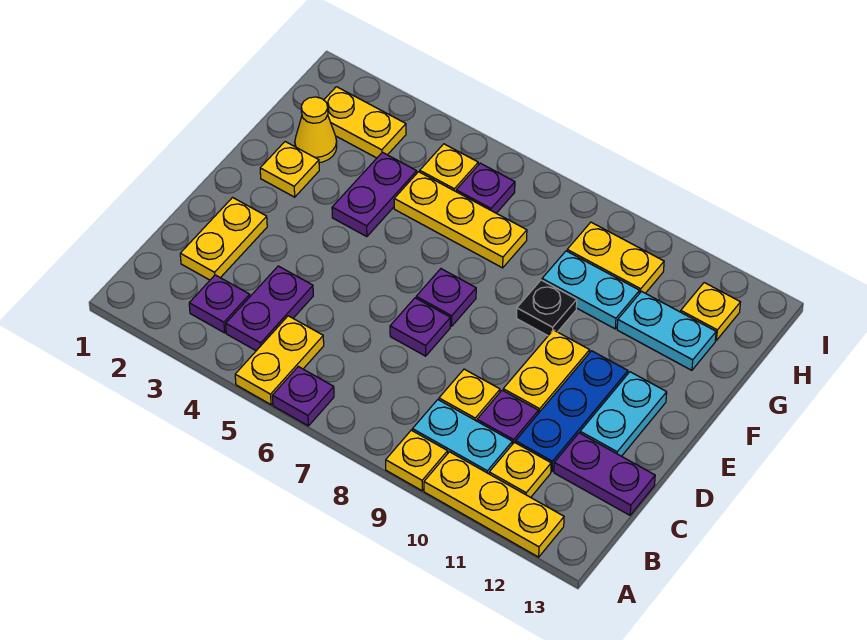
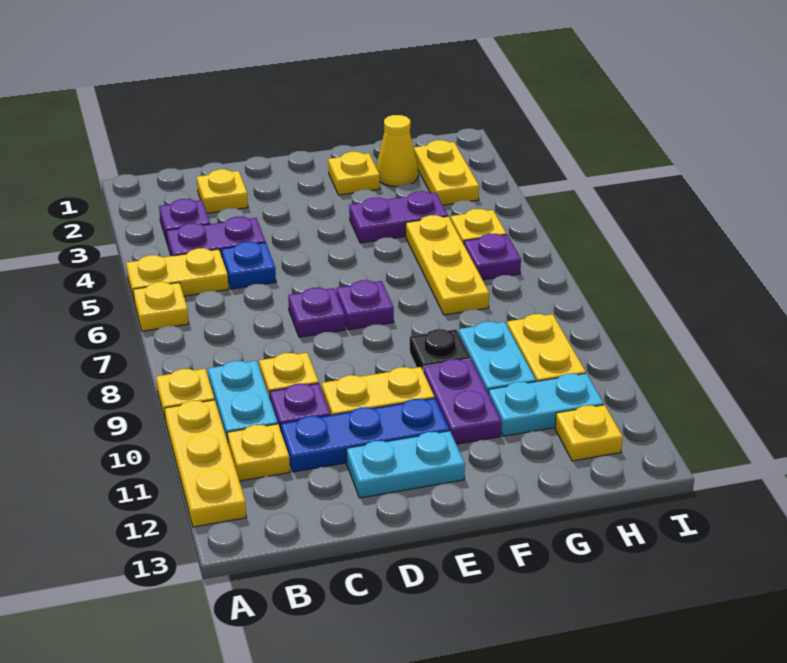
purple plate A6 level 1 -> yellow plate A6 level 1
yellow plate C2:D2 level 1 -> yellow plate C2 level 1
none -> blue plate C5 level 1
purple plate C12:C13 level 1 -> purple plate F10:F11 level 1
cyan plate G11:G12 level 1 -> cyan plate G11:H11 level 1

